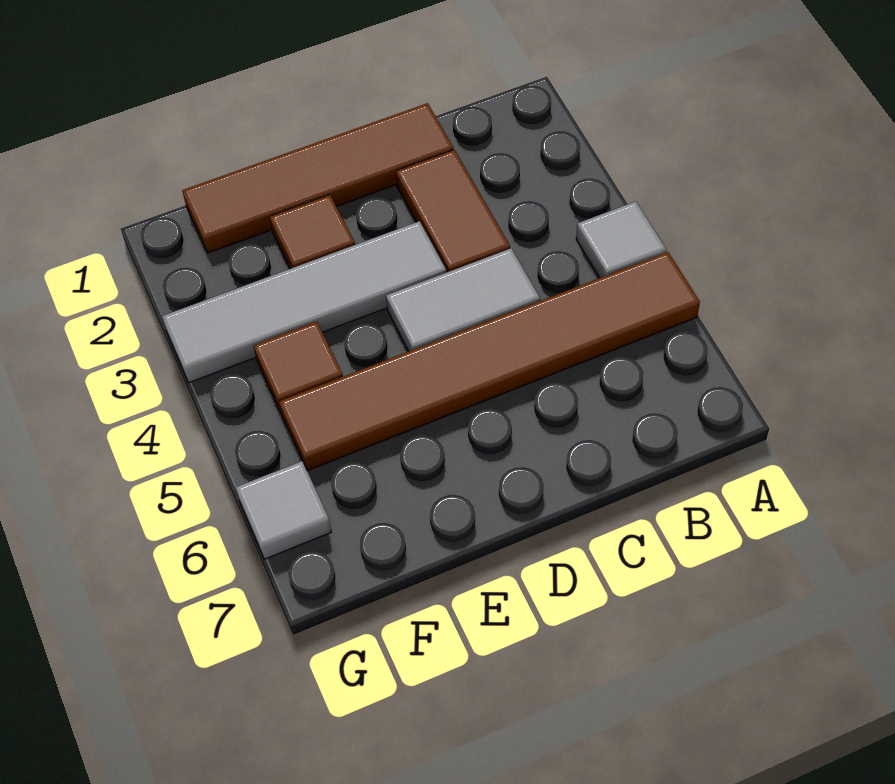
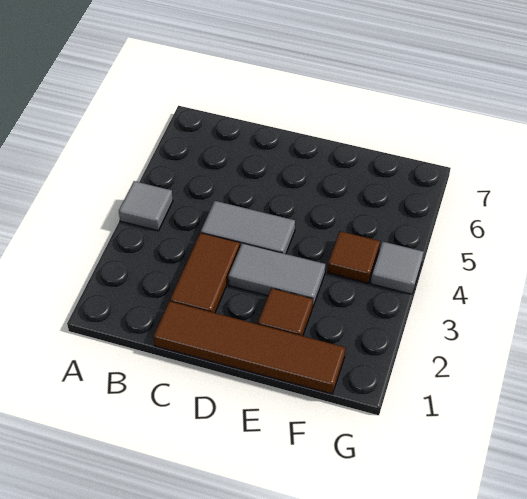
brown tile A5:F5 level 1 -> none
grey tile D3:G3 level 1 -> grey tile D3:E3 level 1
grey tile G6 level 1 -> grey tile G4 level 1

